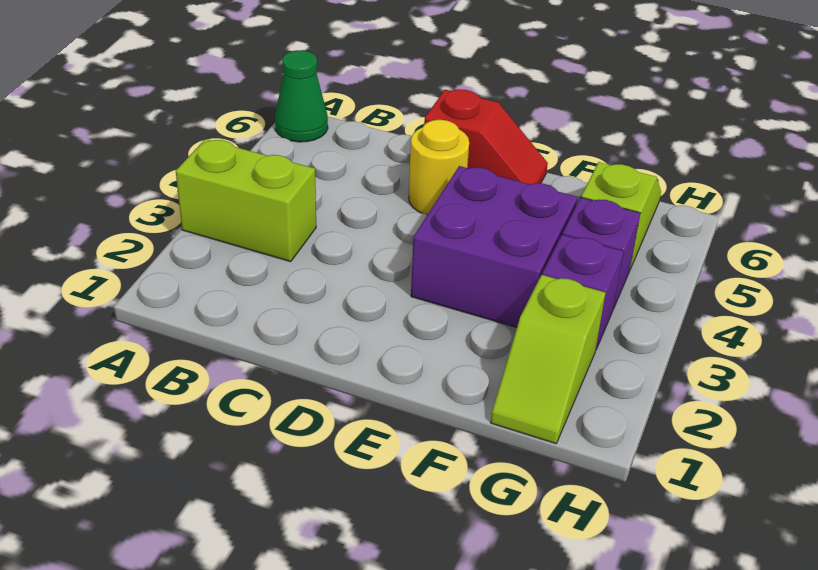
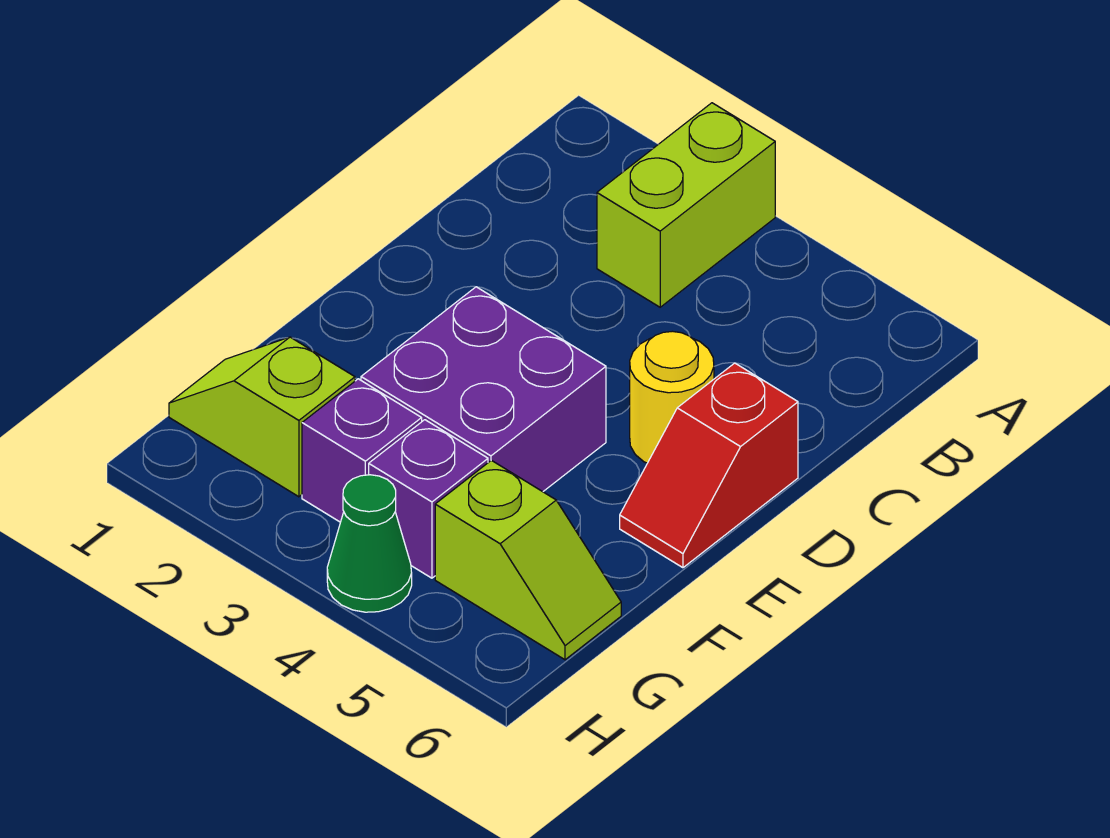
green cone A6 level 1 -> green cone H4 level 1

